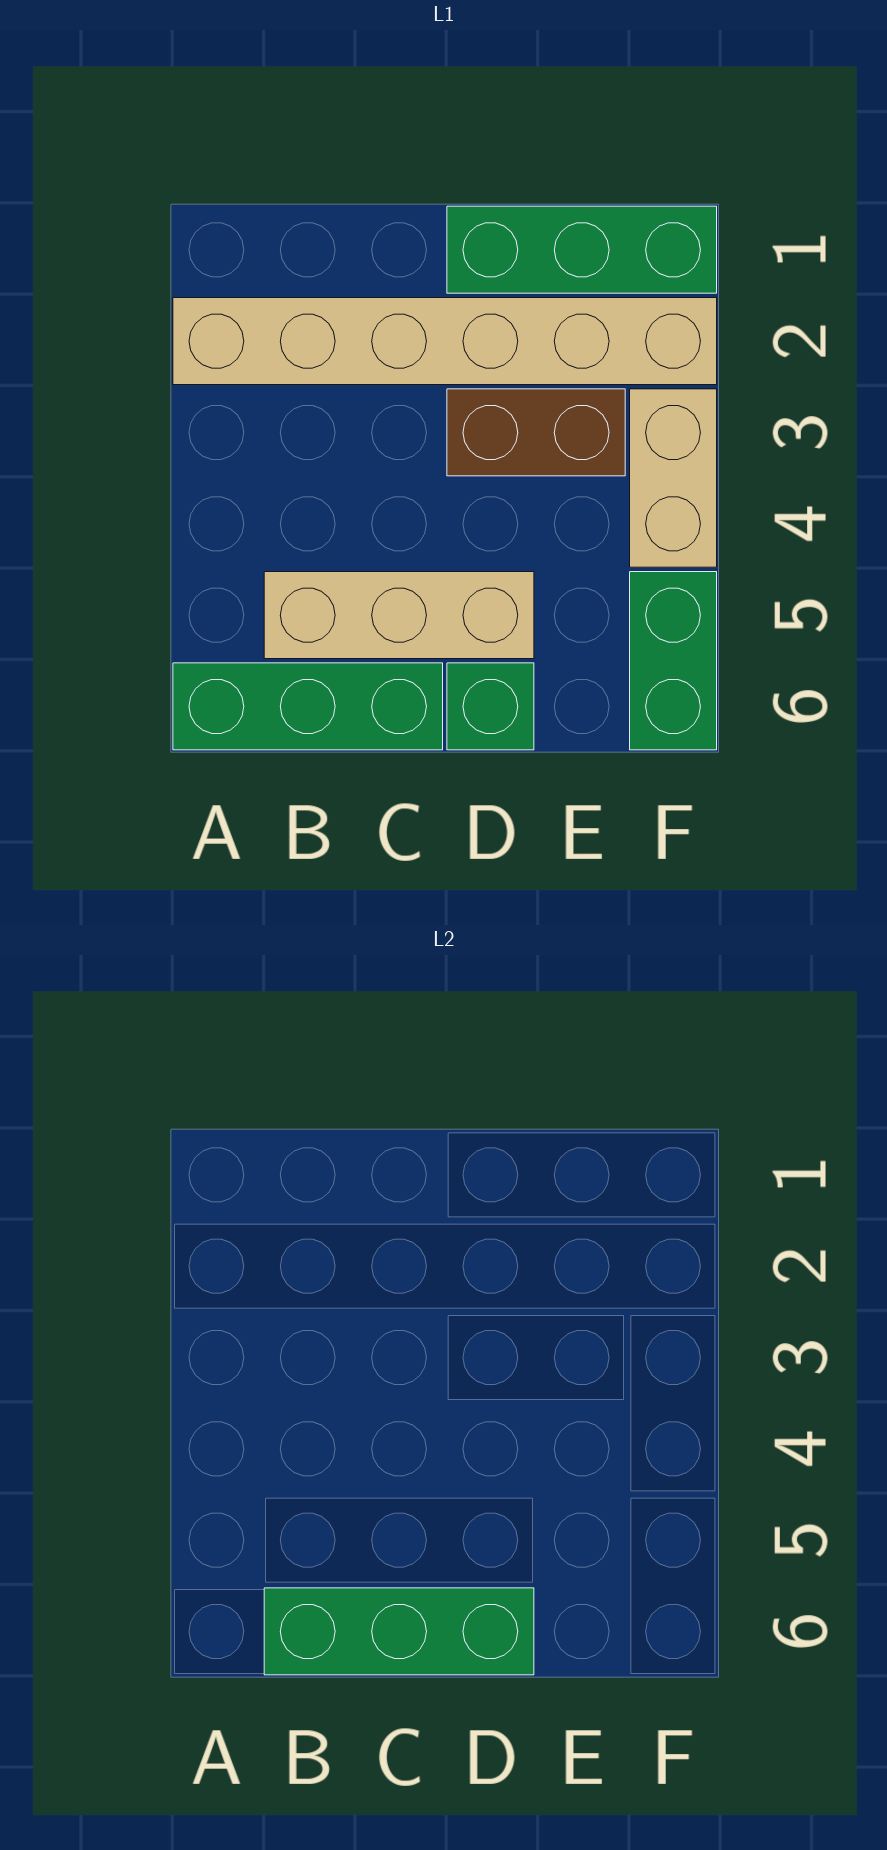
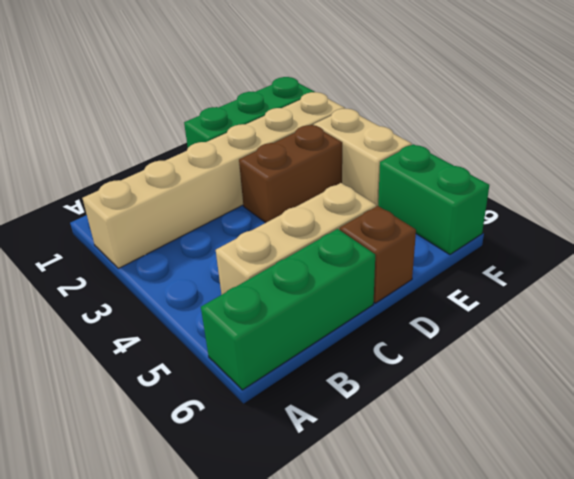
green brick B6:D6 level 2 -> none
green brick D6 level 1 -> brown brick D6 level 1

